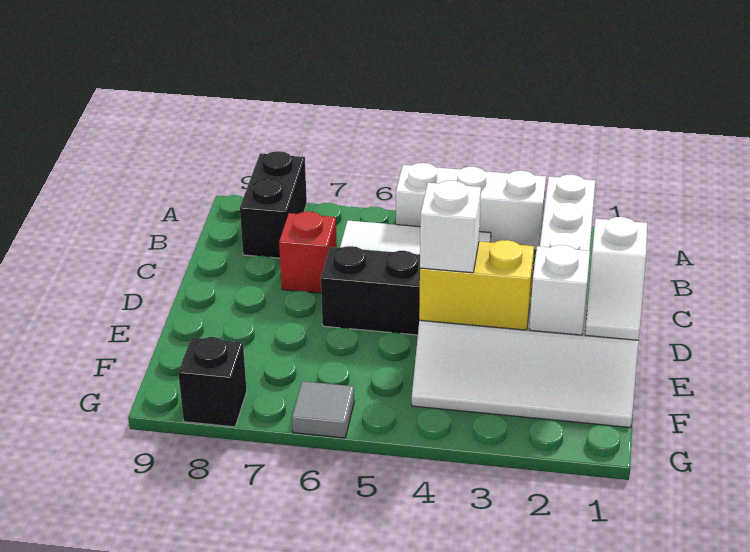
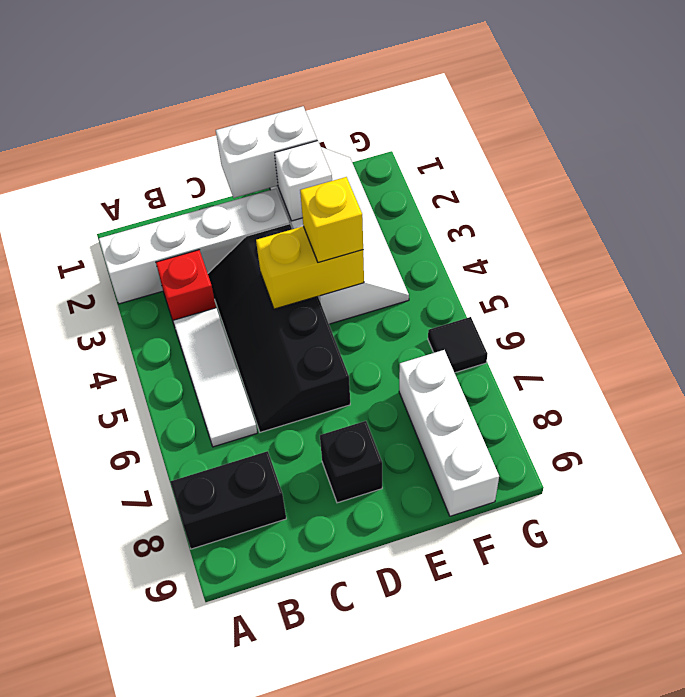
white brick A3:A5 level 1 -> white brick F7:F9 level 1
red brick C7 level 1 -> red brick B3 level 1
white slope D1:E1 level 2 top D -> white brick D1:E1 level 2
yellow brick E3:E4 level 2 -> yellow brick D4:E4 level 2
white brick E4 level 3 -> yellow brick E4 level 3
grey tile G6 level 1 -> black tile G6 level 1
black brick G8 level 1 -> black brick D8 level 1

